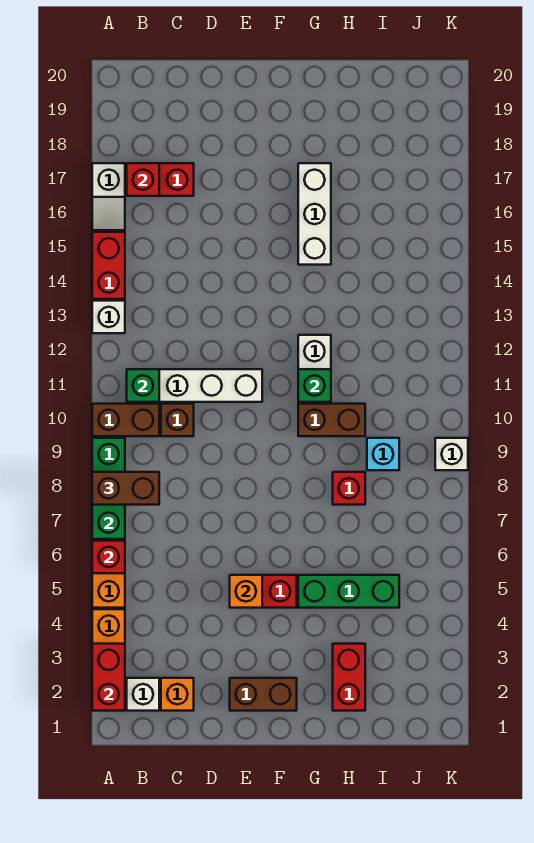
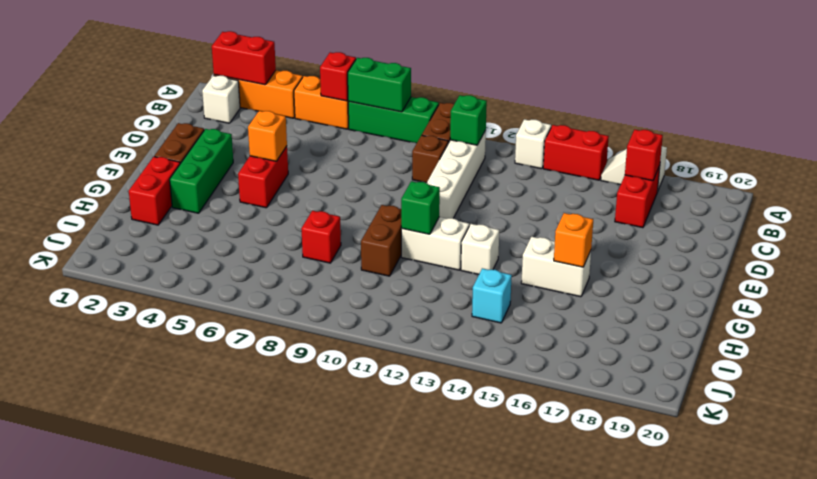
brown brick A8:B8 level 3 -> none
orange brick C2 level 1 -> orange brick G16 level 2
green brick G5:I5 level 1 -> green brick E3:G3 level 1
white brick G15:G17 level 1 -> white brick G15:G16 level 1
red brick H2:H3 level 1 -> red brick G2:H2 level 1
cyan brick I9 level 1 -> cyan brick I14 level 1
white brick K9 level 1 -> white brick G13 level 1

